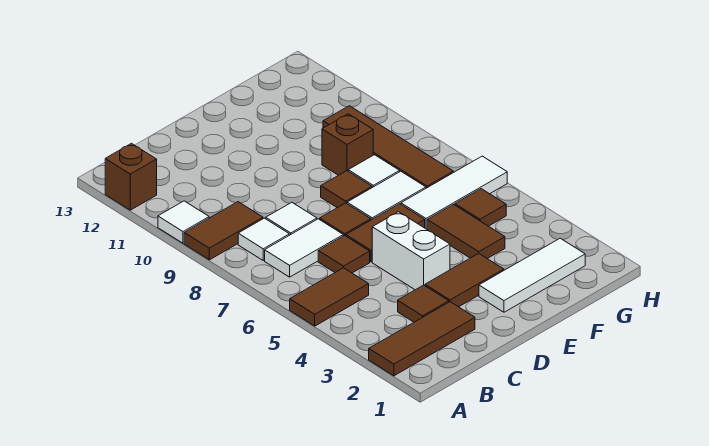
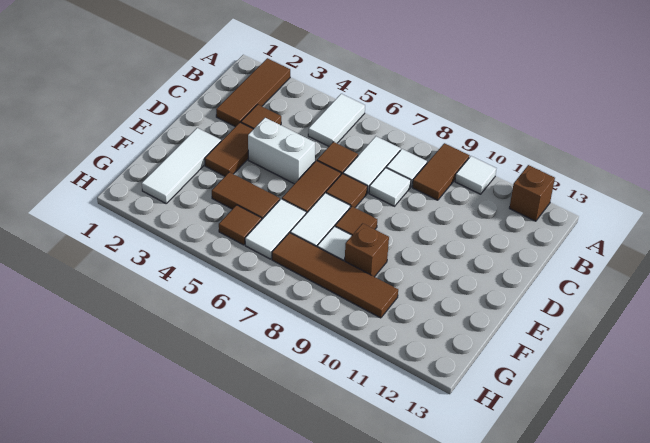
brown tile A5:B5 level 1 -> white tile A5:B5 level 1
white tile F6:H6 level 1 -> white tile F6:G6 level 1

